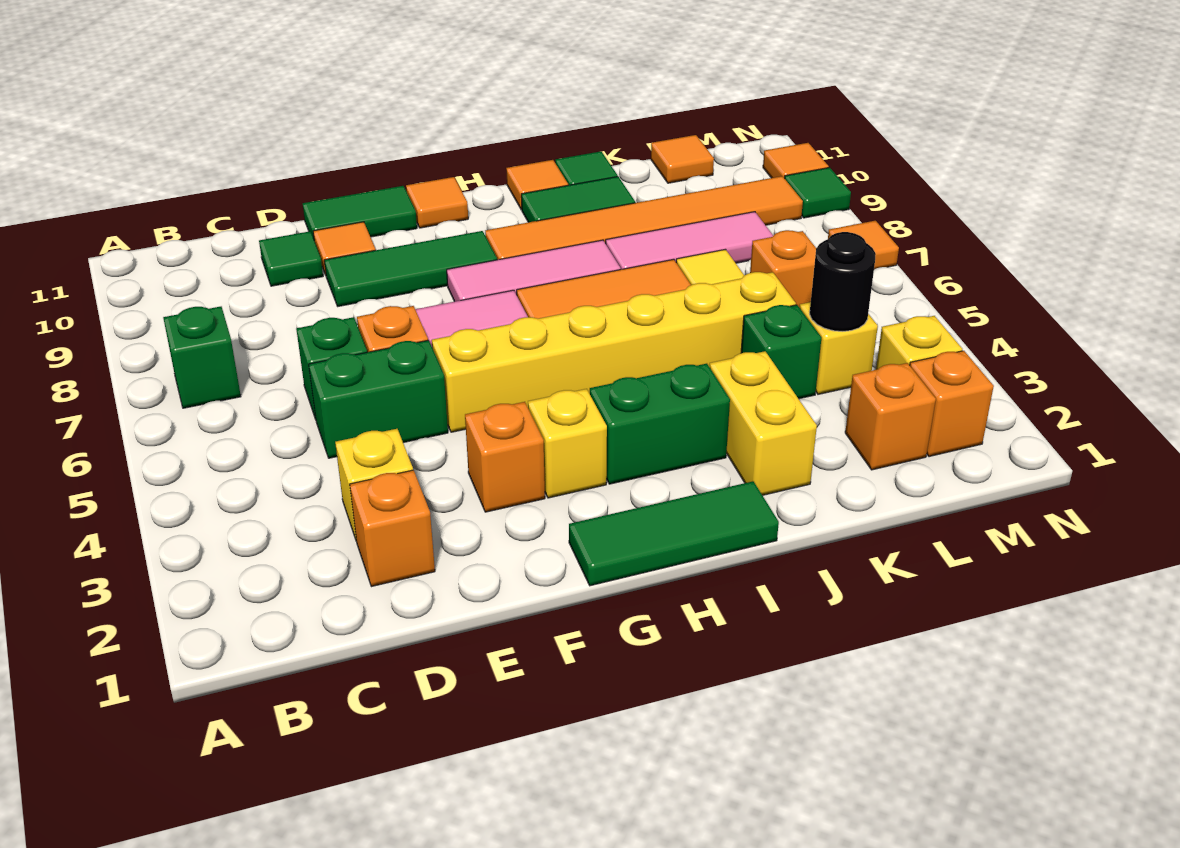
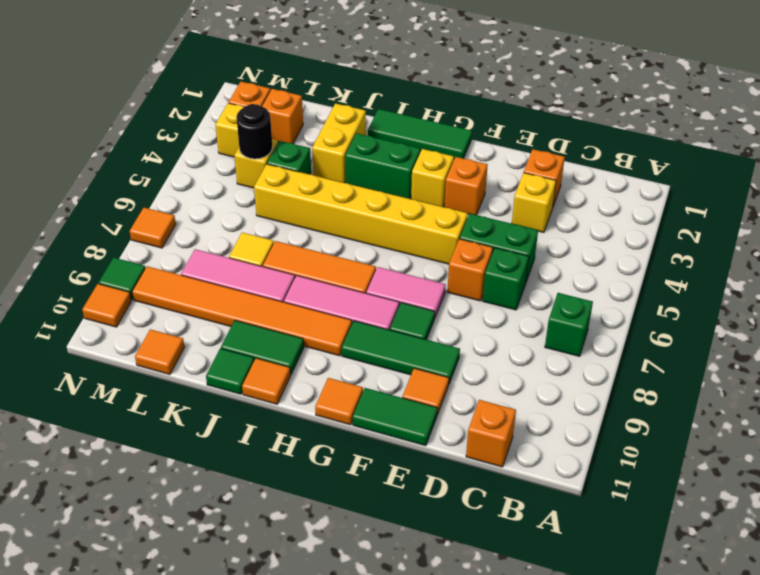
green tile D10 level 1 -> green tile F8 level 1
orange brick L6 level 1 -> orange brick C11 level 1

